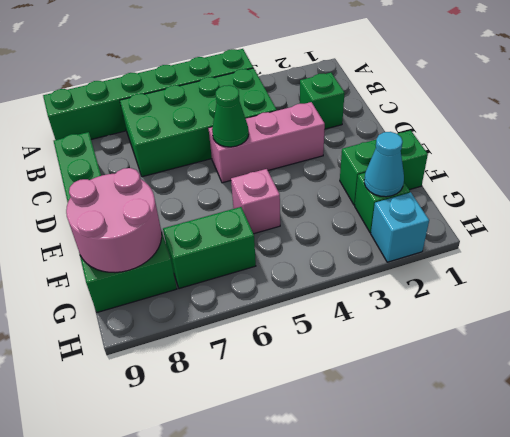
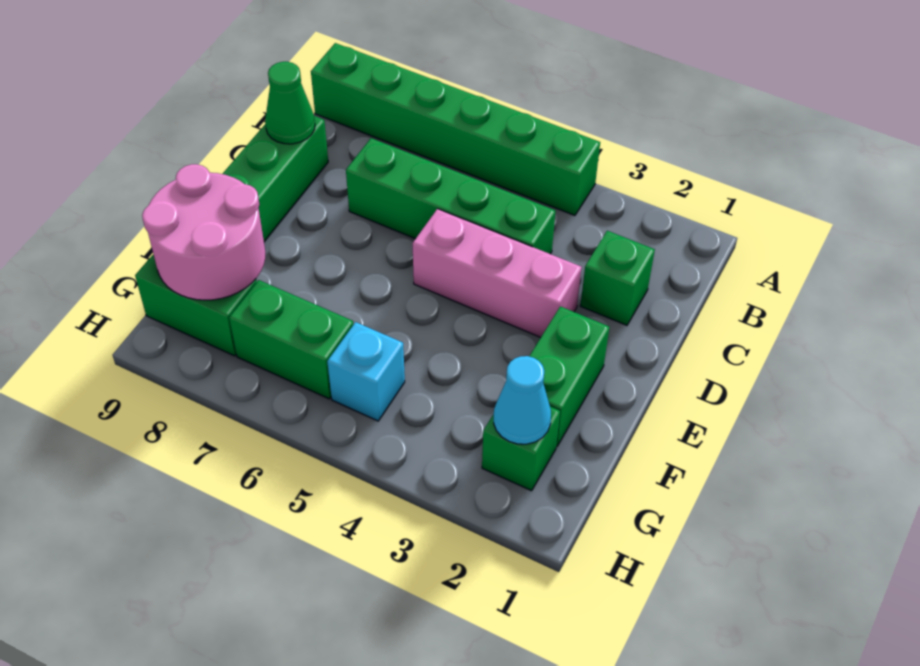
green brick B4:C7 level 1 -> green brick C4:C7 level 1
green cone D5 level 2 -> green cone C9 level 2
green brick F1:F2 level 1 -> green brick E2:F2 level 1
pink brick F5 level 1 -> none
cyan brick H2 level 1 -> cyan brick G5 level 1

